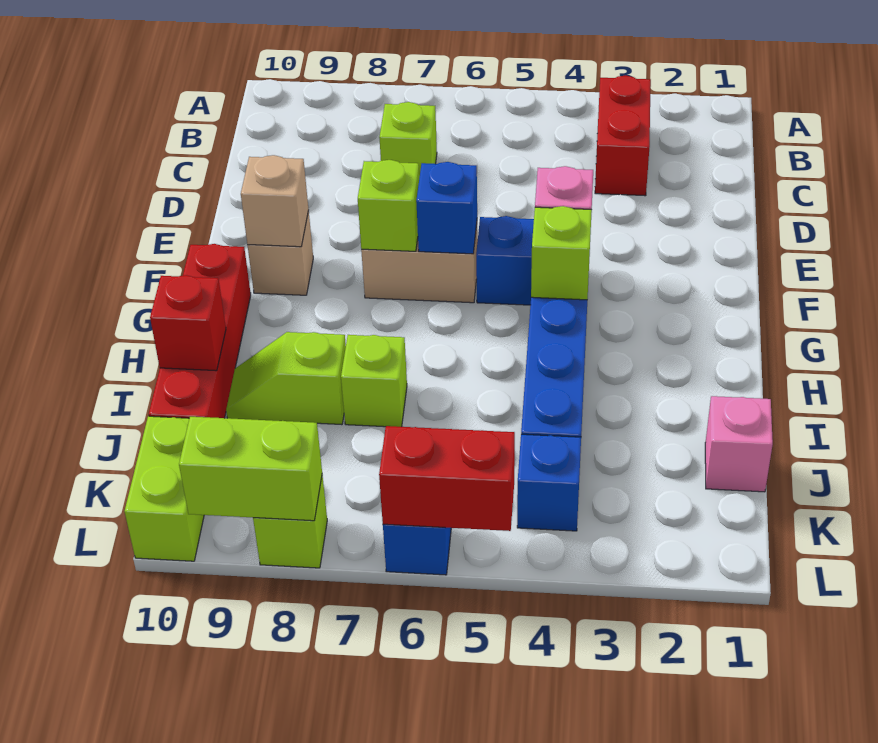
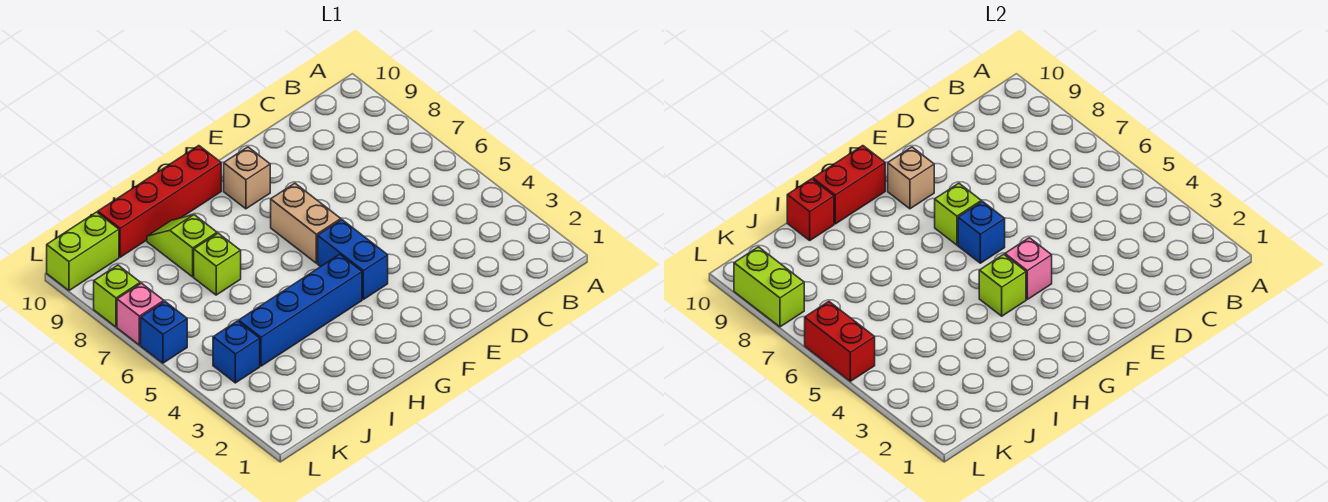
red brick B3:C3 level 1 -> red brick G10:H10 level 2
lime brick C7 level 1 -> none
pink brick J1 level 1 -> pink brick L7 level 1

